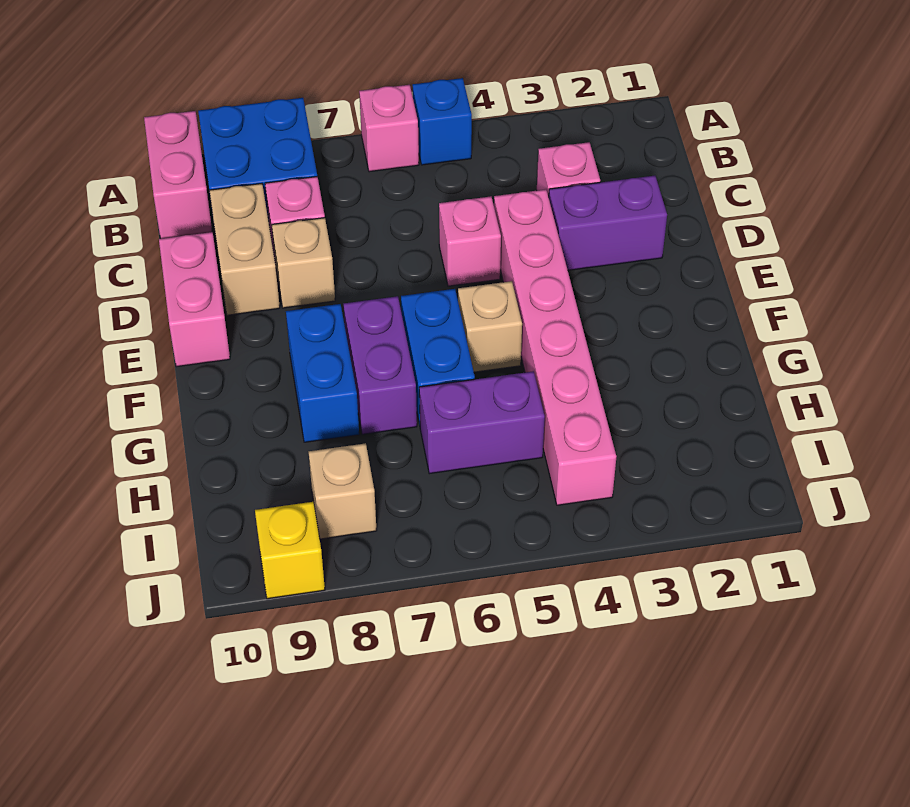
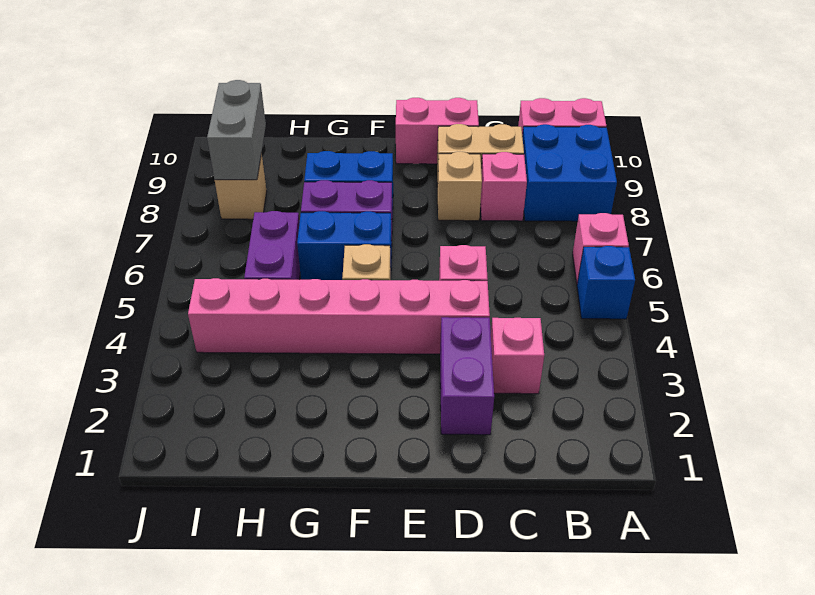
none -> grey brick I8:I9 level 2
yellow brick J9 level 1 -> none

